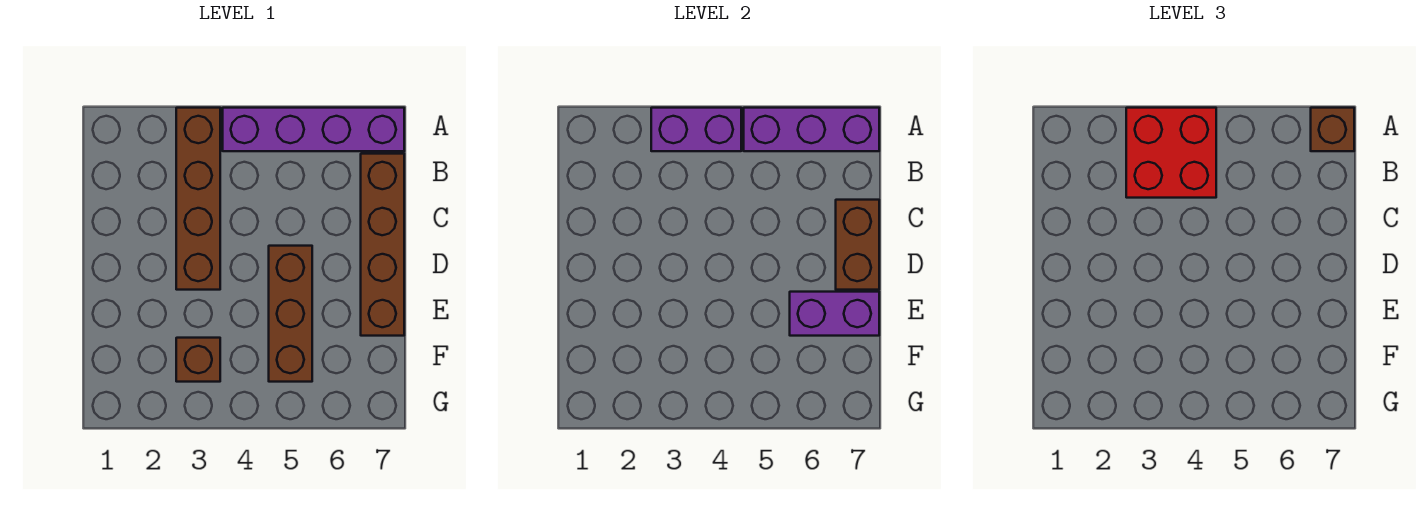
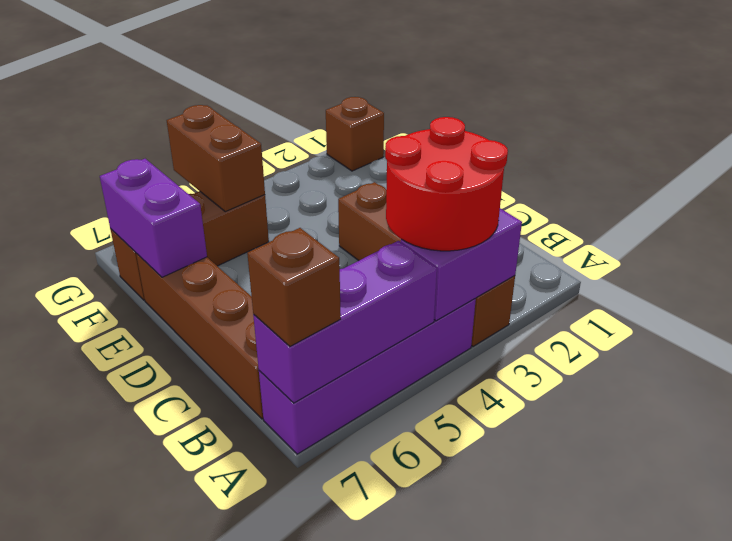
red brick A3:B4 level 3 -> red round brick A3:B4 level 3
brown brick C7:D7 level 2 -> brown brick F5:G5 level 2
brown brick D5:F5 level 1 -> brown brick F5:F7 level 1
purple brick E6:E7 level 2 -> purple brick E7:F7 level 2
brown brick F3 level 1 -> brown brick G1 level 1

